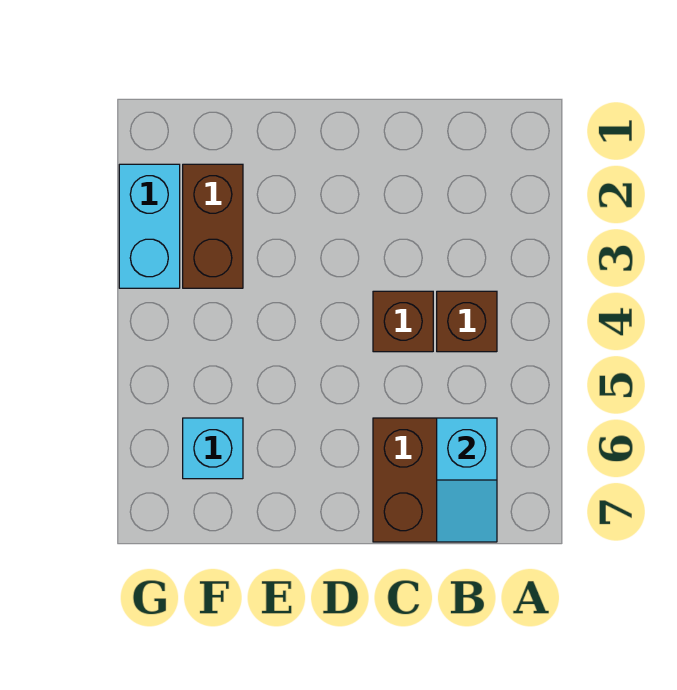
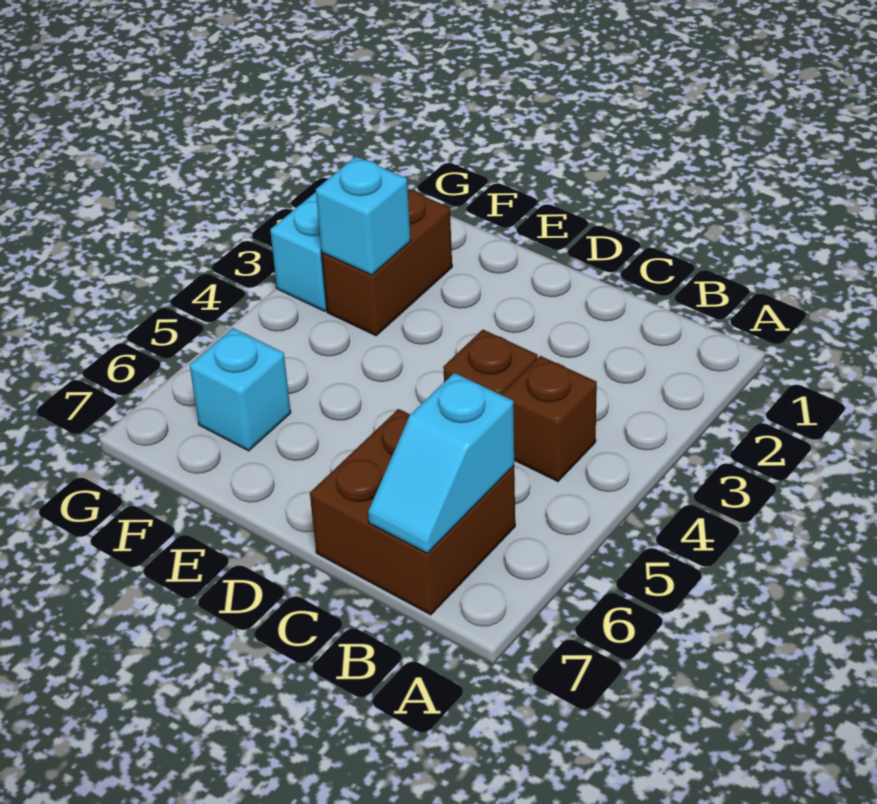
none -> cyan brick F3 level 2

